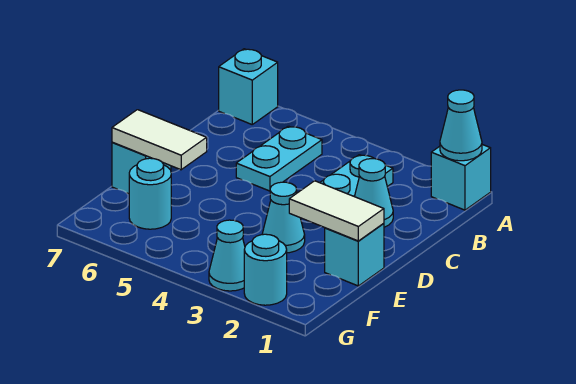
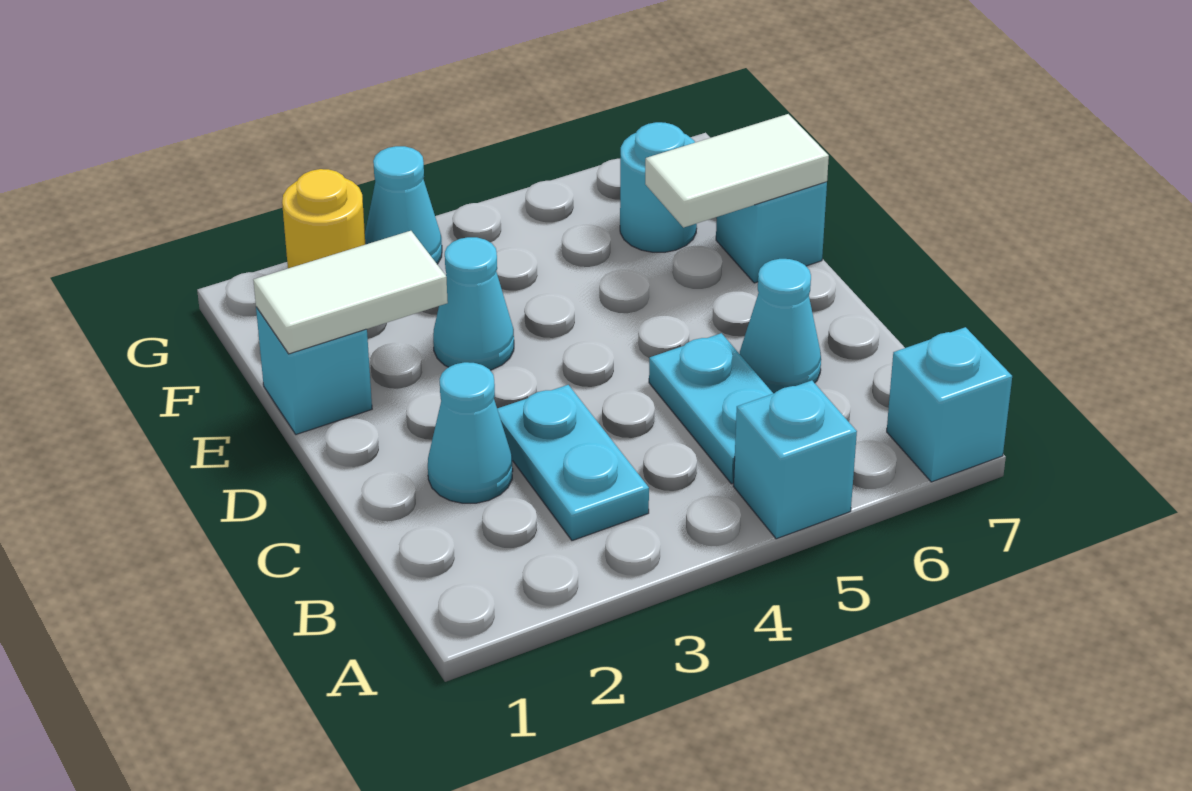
cyan brick A1 level 1 -> cyan brick A5 level 1
cyan cone A1 level 2 -> cyan cone C6 level 1
cyan round brick G2 level 1 -> yellow round brick G2 level 1

